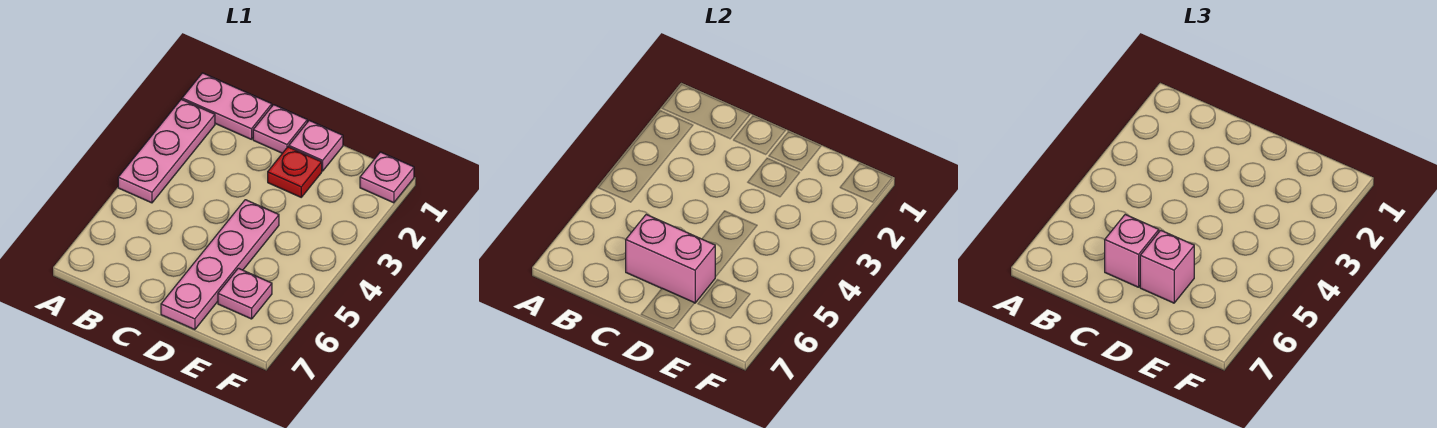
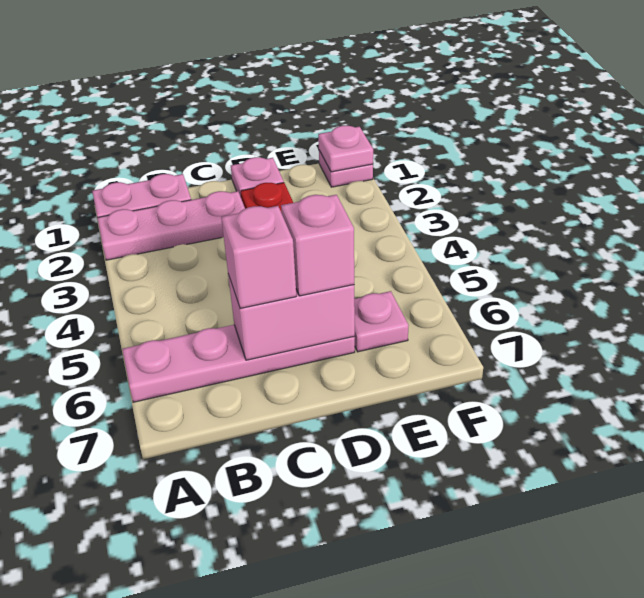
pink plate A2:A4 level 1 -> pink plate A2:C2 level 1
pink plate C1 level 1 -> pink plate F1 level 2
pink plate D4:D7 level 1 -> pink plate A6:D6 level 1

